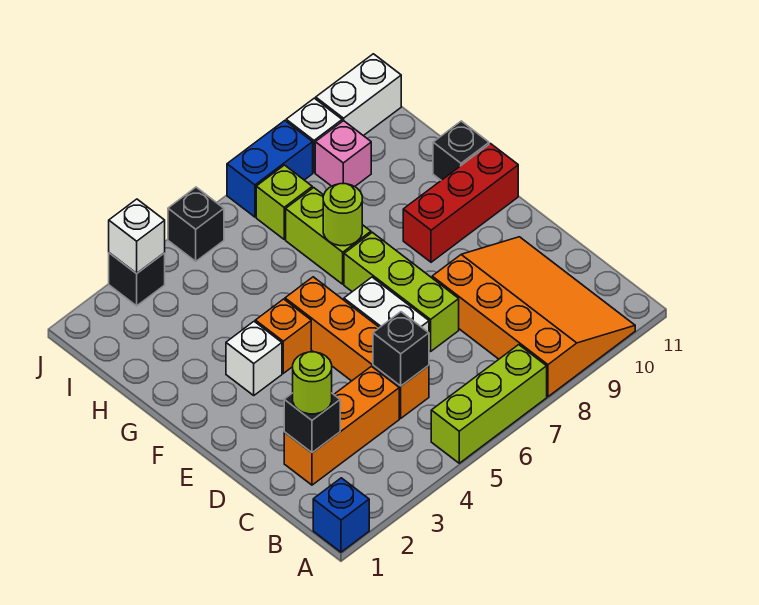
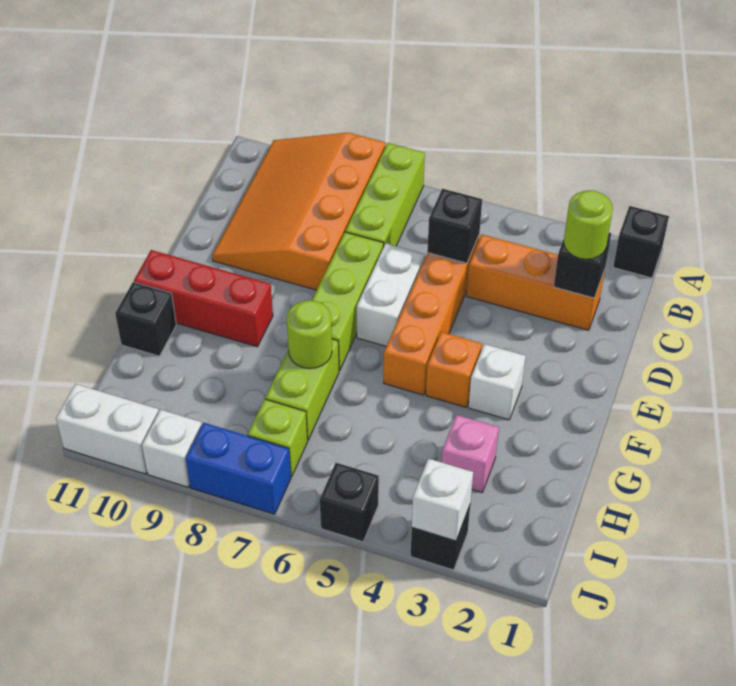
blue brick A1 level 1 -> black brick A1 level 1
lime brick A5:A7 level 1 -> lime brick A7:C7 level 1
pink brick I9 level 1 -> pink brick H3 level 1

